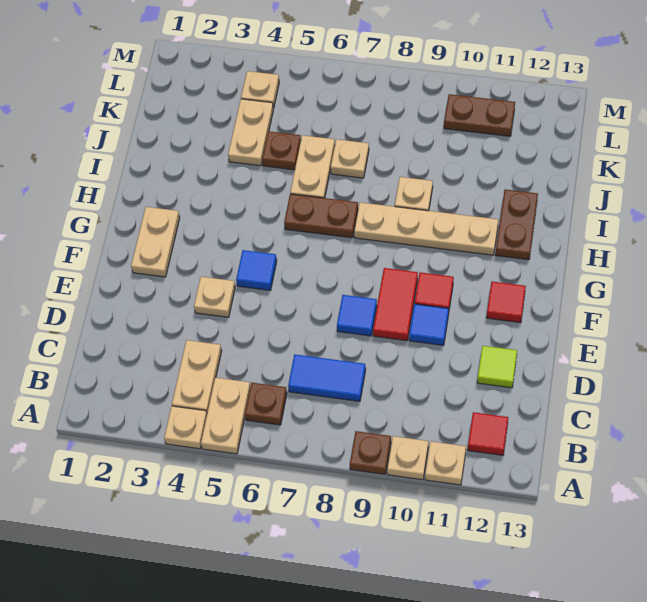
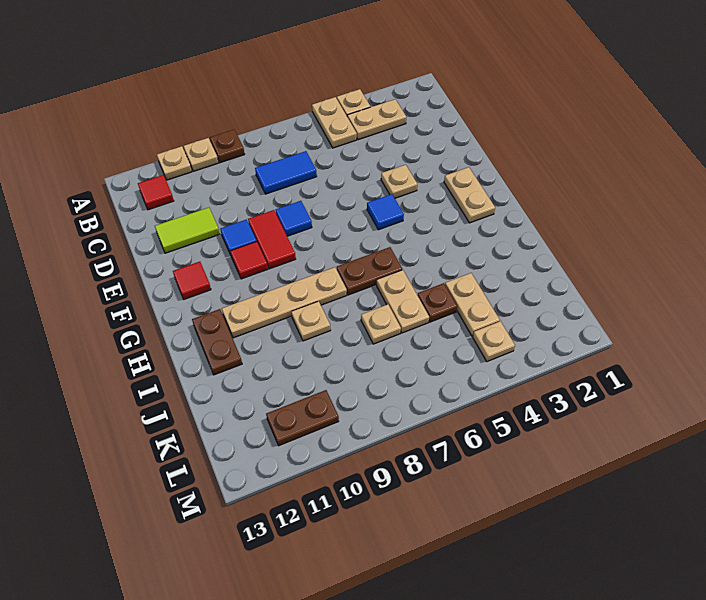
tan plate B4:C4 level 1 -> tan plate B3:B4 level 1
brown plate B6 level 1 -> none
lime tile D12 level 1 -> lime tile D11:D12 level 1

